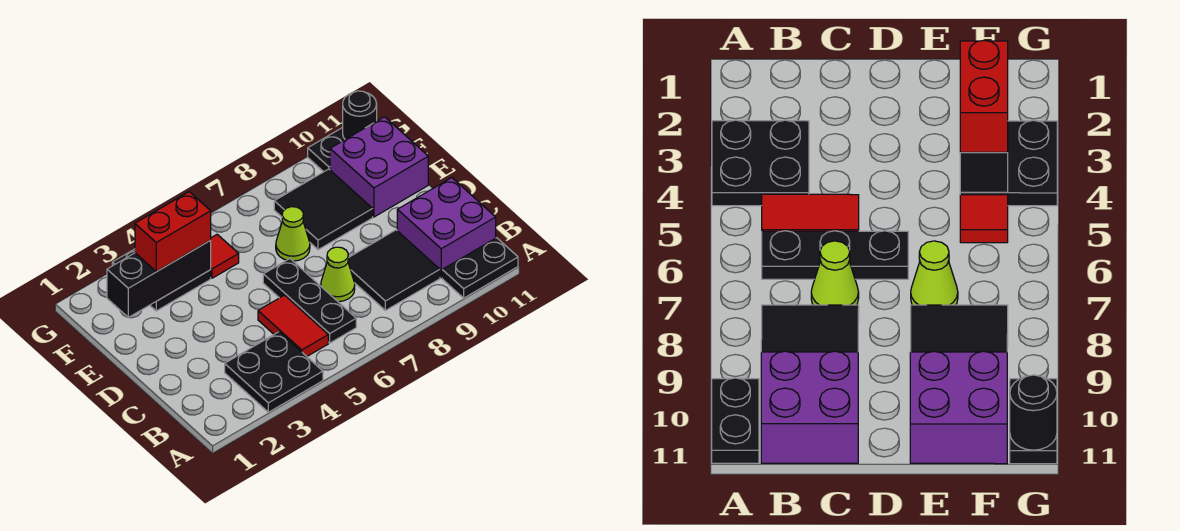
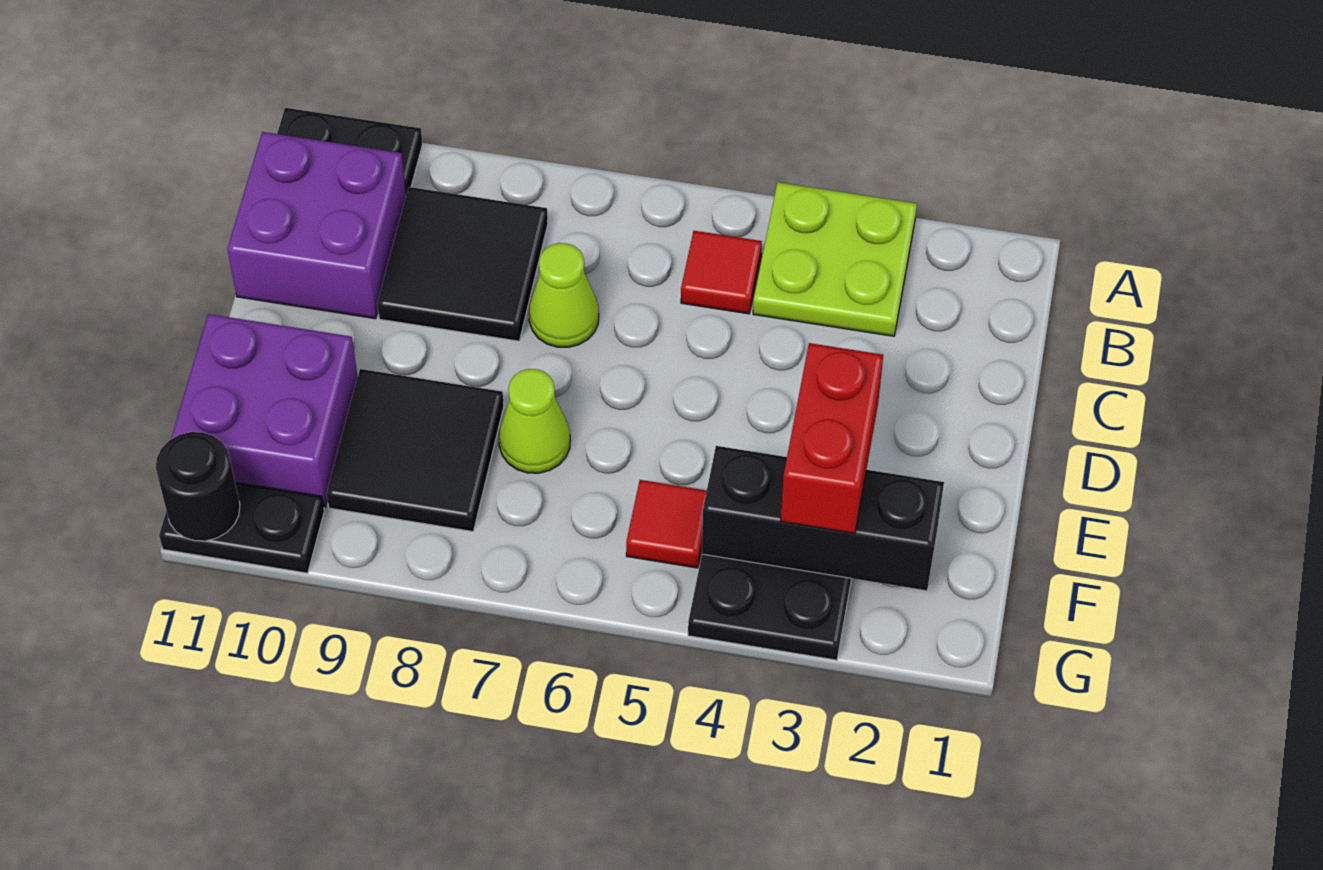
black plate A3:B4 level 1 -> lime plate A3:B4 level 1
red tile B5:C5 level 1 -> red tile B5 level 1
black plate B6:D6 level 1 -> none
red brick F3:F4 level 3 -> red brick E3:F3 level 3

